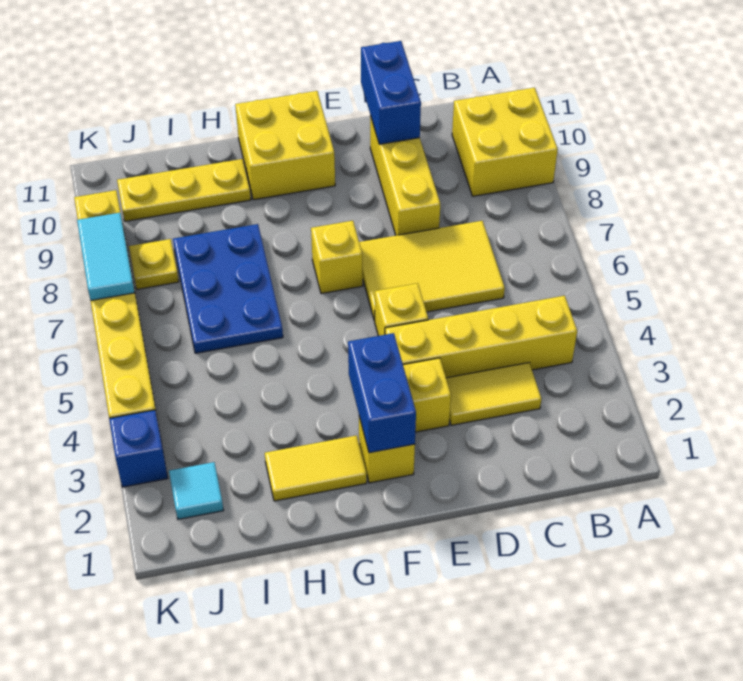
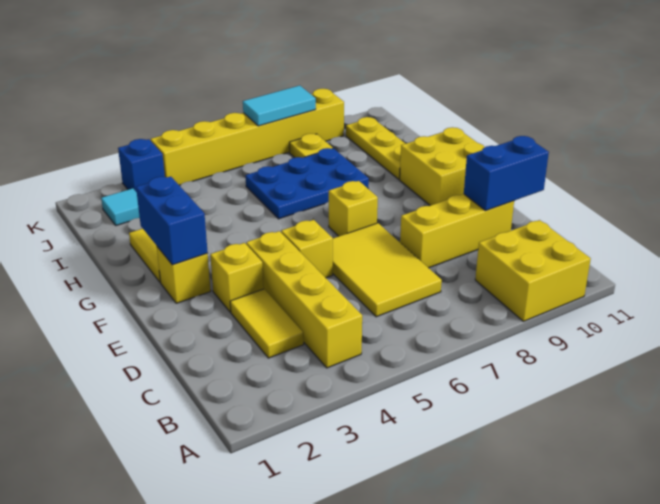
blue brick F2:F3 level 2 -> blue brick F2:G2 level 2

